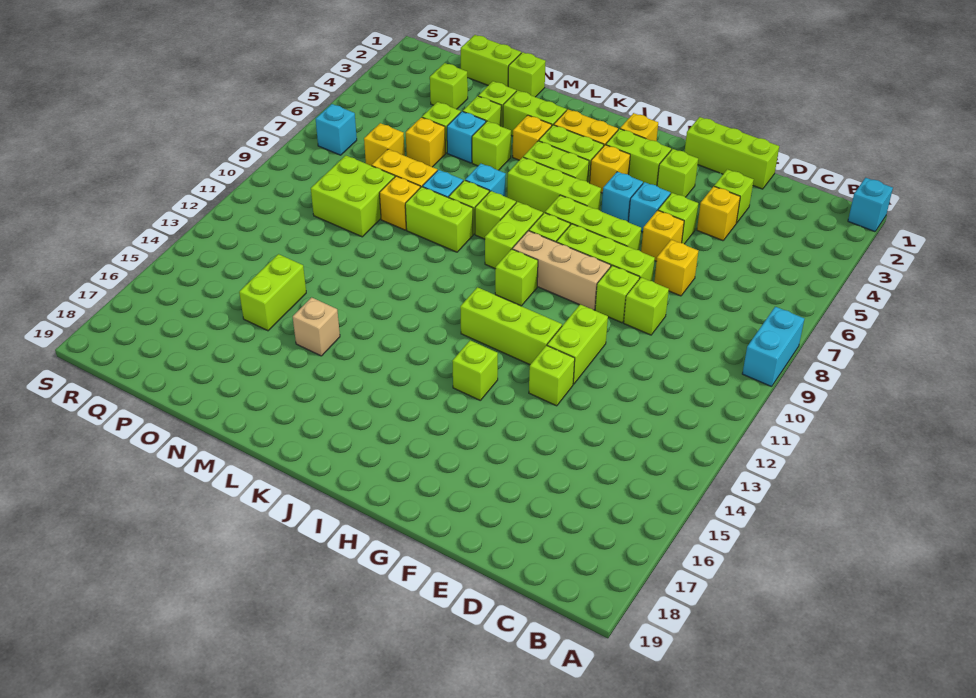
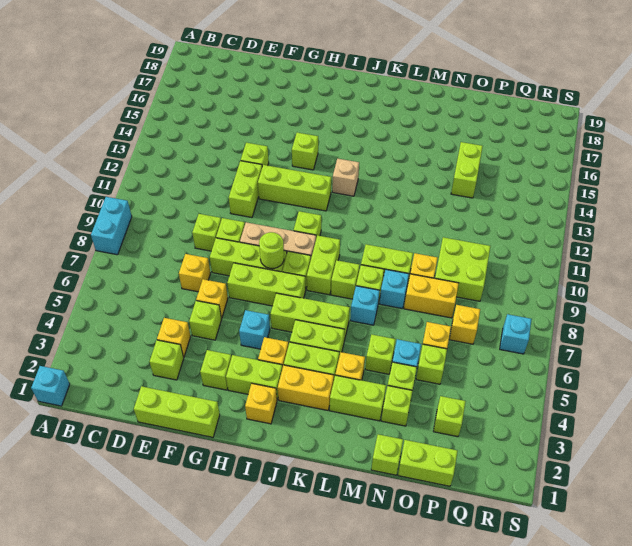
cyan brick G5 level 1 -> none
none -> lime round brick H8 level 2
tan brick M15 level 1 -> tan brick J13 level 1

